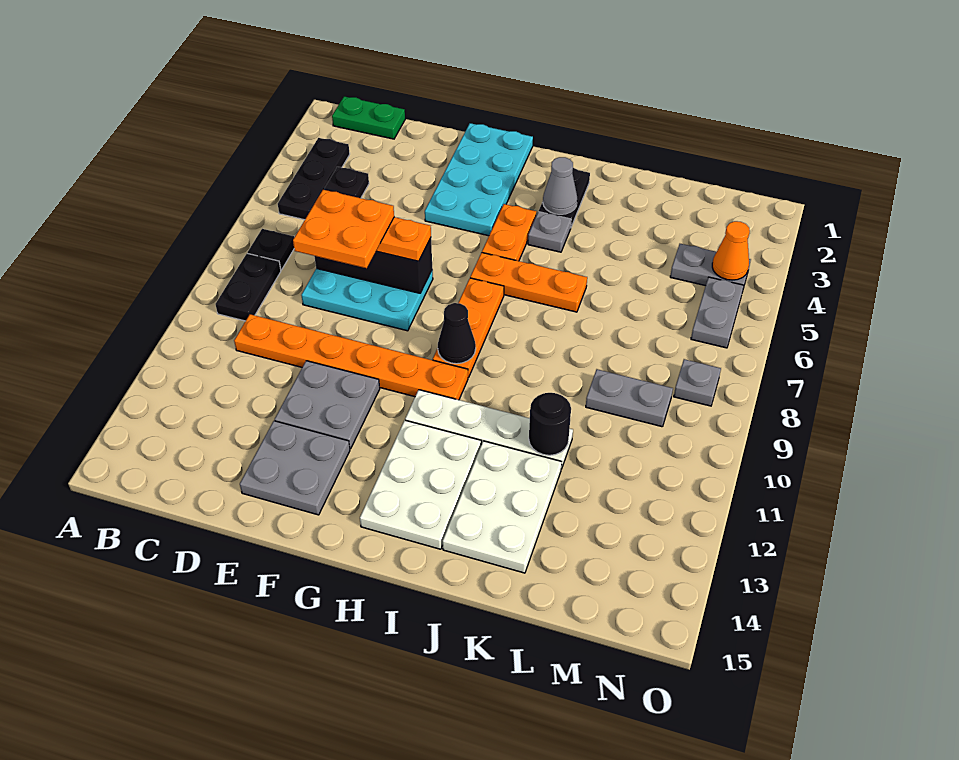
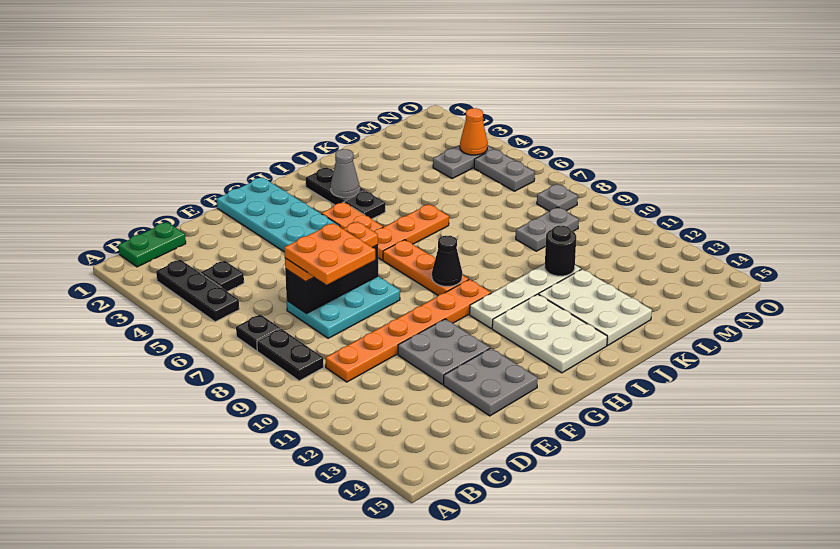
grey plate I4 level 1 -> black plate I4 level 1

